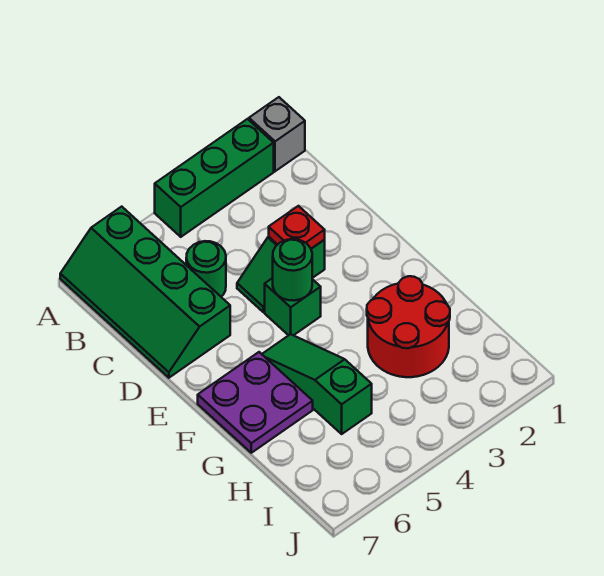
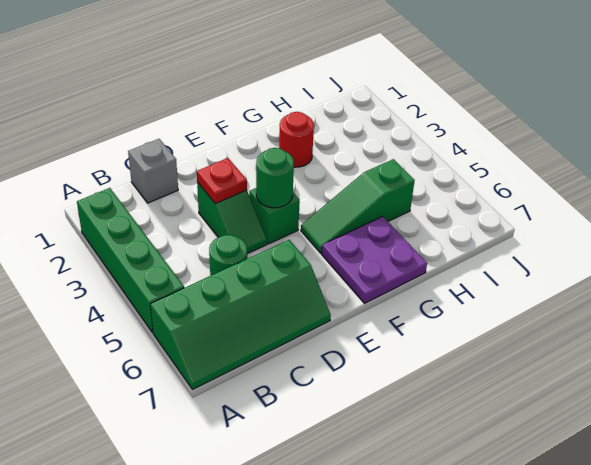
grey brick A1 level 1 -> grey brick C1 level 1
green brick A2:A4 level 1 -> green brick A2:A5 level 1
red round brick G2:H3 level 1 -> red round brick G2 level 1

